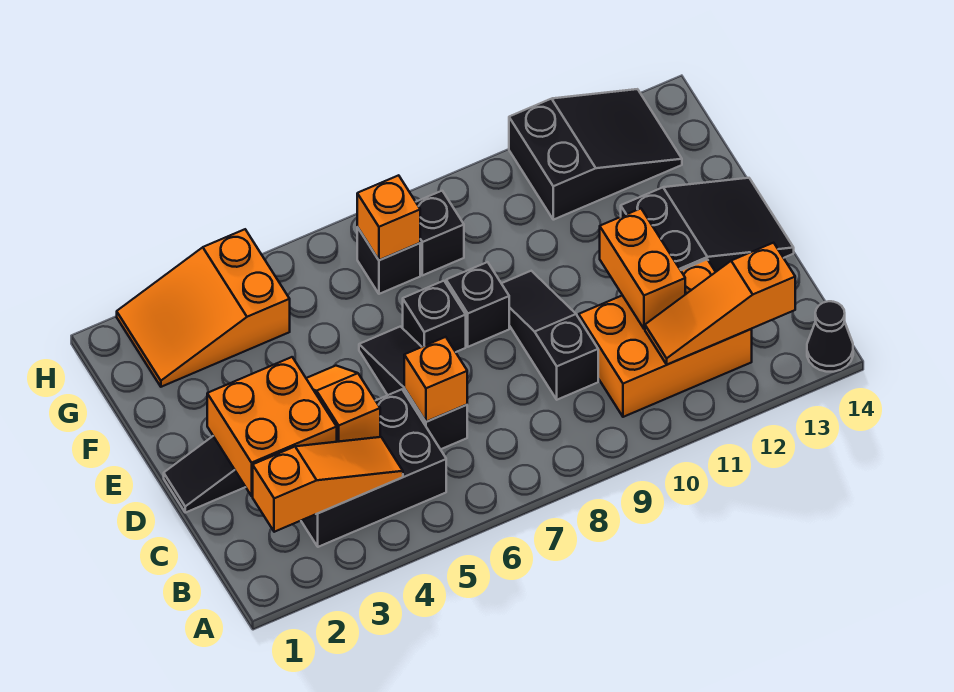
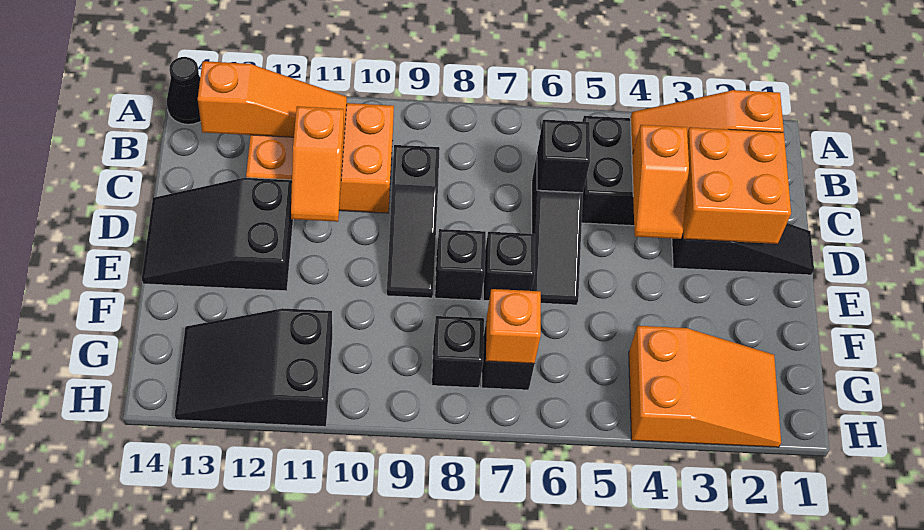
orange brick C6 level 2 -> black brick C6 level 2
orange brick C11:D11 level 2 -> orange slope C11:D11 level 2 top C

